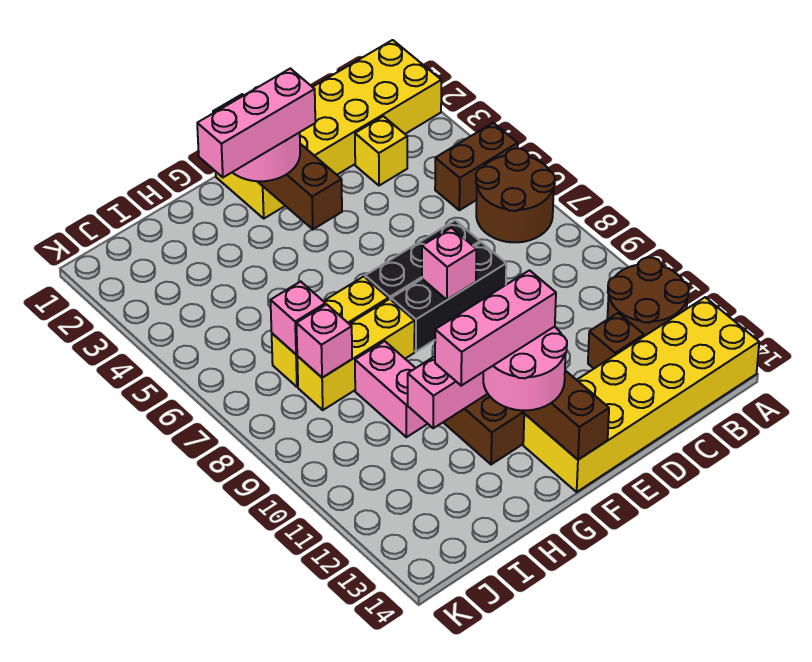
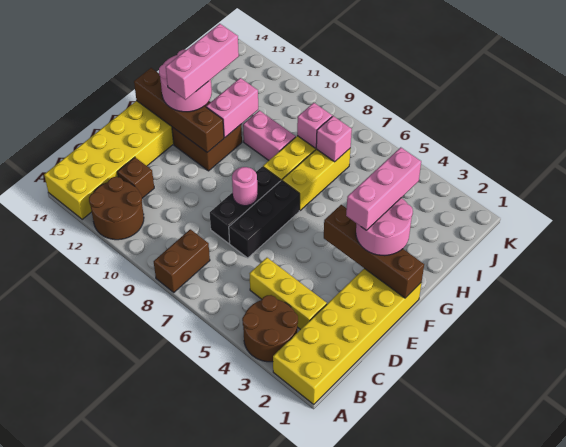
brown brick A5:B5 level 1 -> brown brick A8:B8 level 1
brown round brick A6:B7 level 1 -> brown round brick A3:B4 level 1
yellow brick C3 level 1 -> yellow brick C3:C5 level 1
pink brick E8 level 2 -> pink round brick E8 level 2

